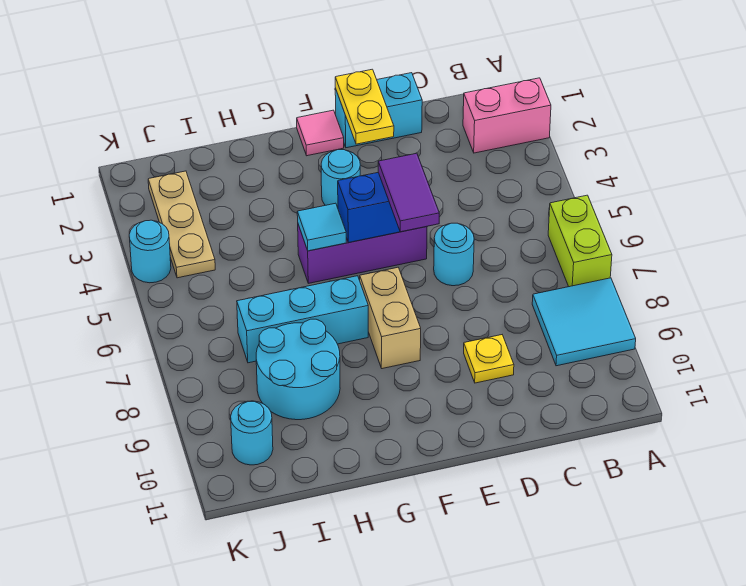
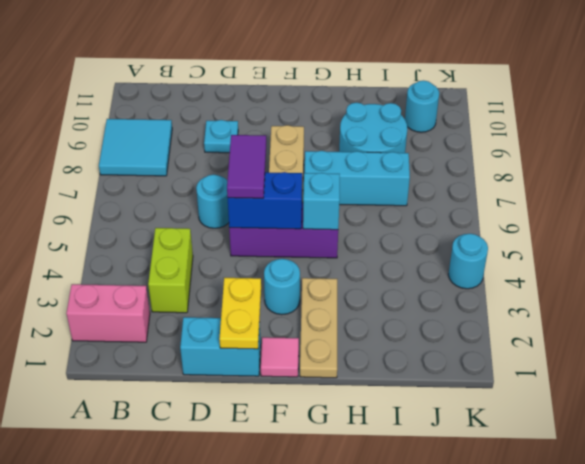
lime brick A6:A7 level 1 -> lime brick C3:C4 level 1
yellow plate D9 level 1 -> cyan plate D9 level 1
cyan tile G5 level 2 -> cyan brick G5 level 2
tan plate J2:J4 level 1 -> tan plate G1:G3 level 1

